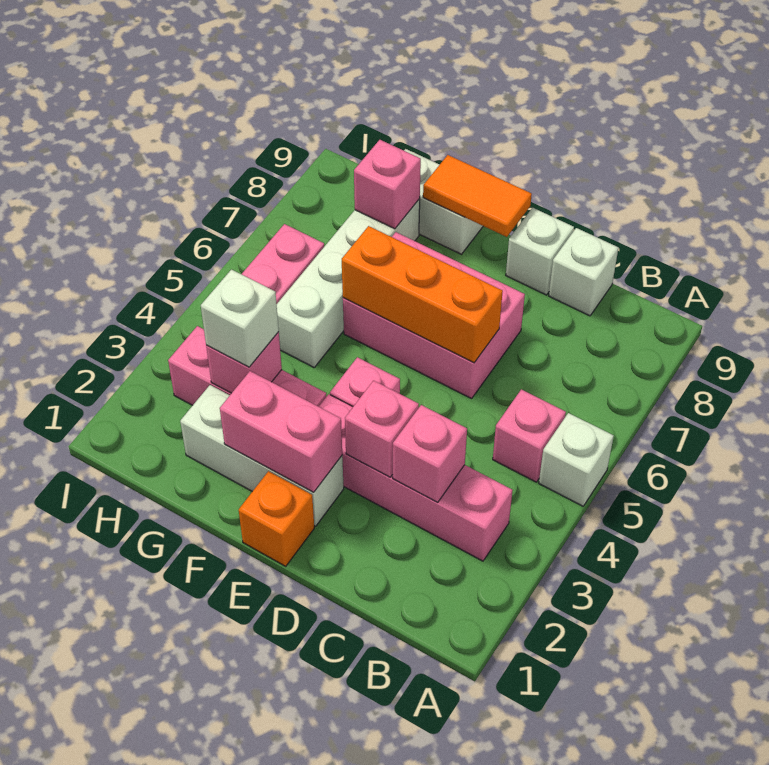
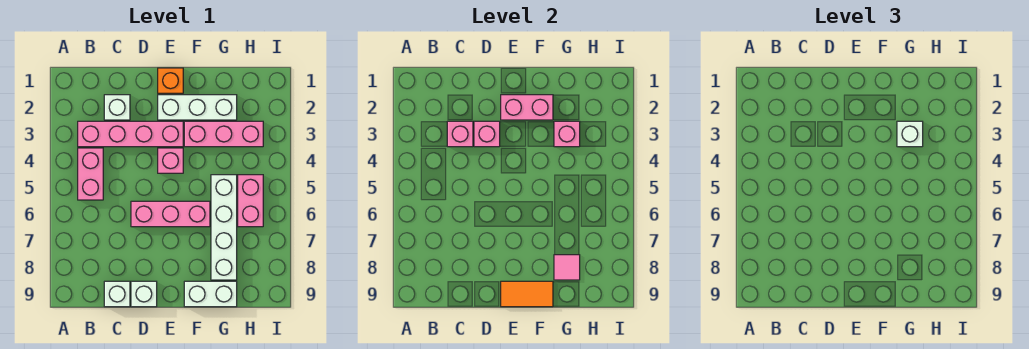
white brick A5 level 1 -> white brick C2 level 1
pink brick B5 level 1 -> pink brick B4:B5 level 1
pink brick D6:F7 level 1 -> pink brick D6:F6 level 1
orange brick D6:F6 level 2 -> none
pink brick G8 level 2 -> pink tile G8 level 2

